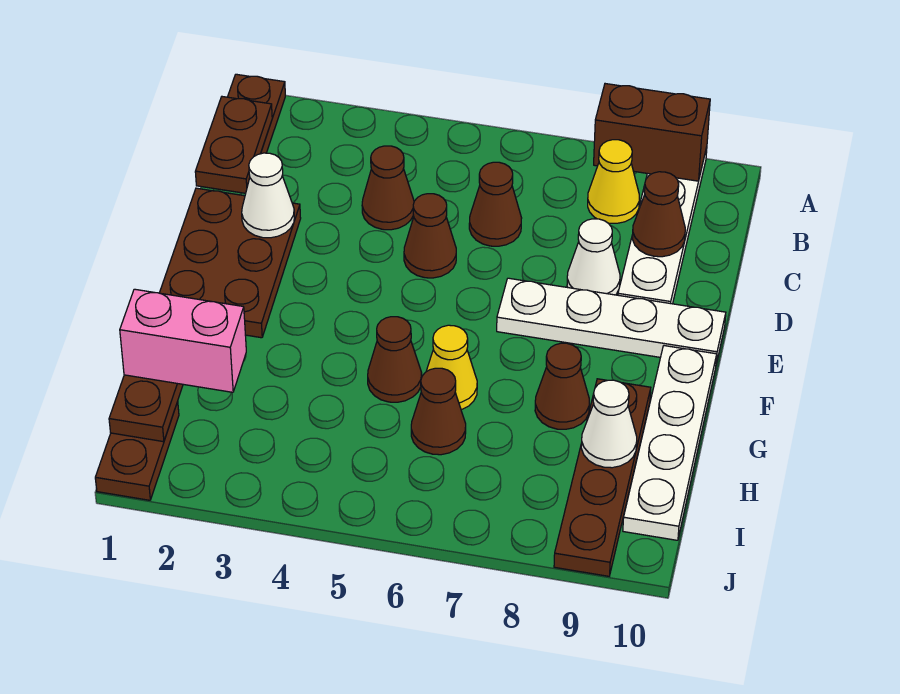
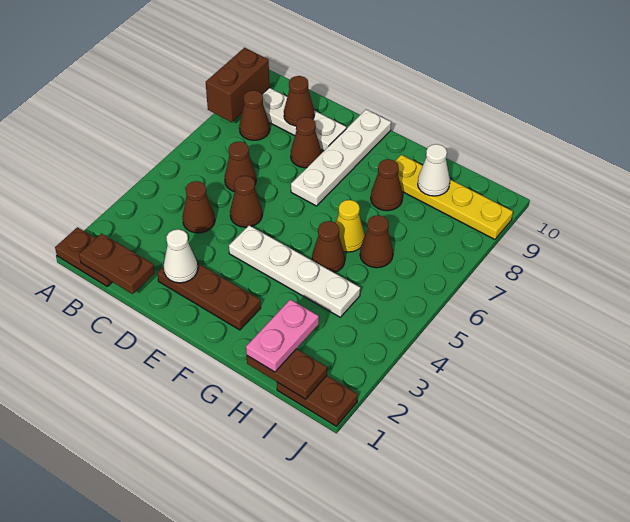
yellow cone B8 level 1 -> brown cone B8 level 1
brown plate D1:F2 level 1 -> brown plate D2:F2 level 1
white cone D8 level 1 -> brown cone D8 level 1
white plate F10:I10 level 1 -> white plate E4:H4 level 1
brown plate G9:J9 level 1 -> yellow plate G9:J9 level 1
pink brick H1:H2 level 3 -> pink plate H1:H2 level 3

